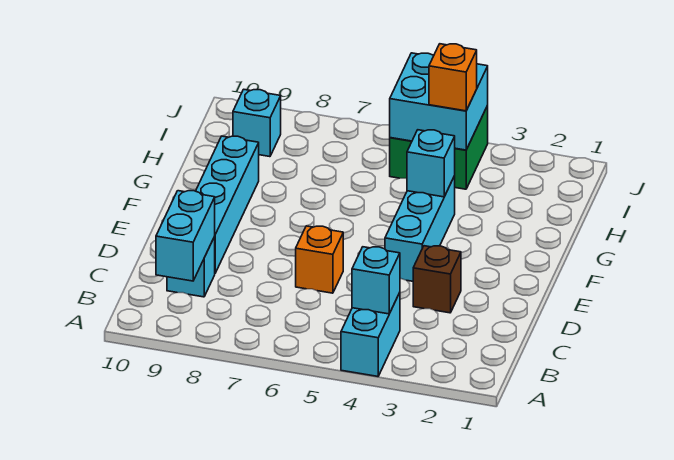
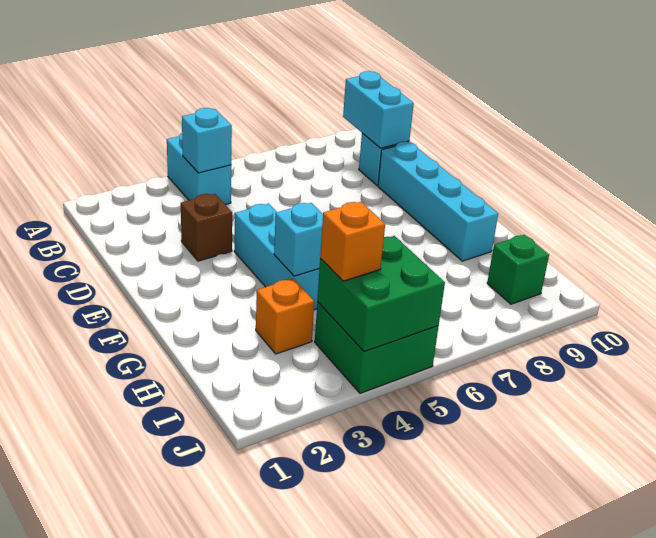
orange brick D6 level 1 -> orange brick H3 level 1
cyan brick I4:J5 level 2 -> green brick I4:J5 level 2
cyan brick I9 level 1 -> green brick I9 level 1

